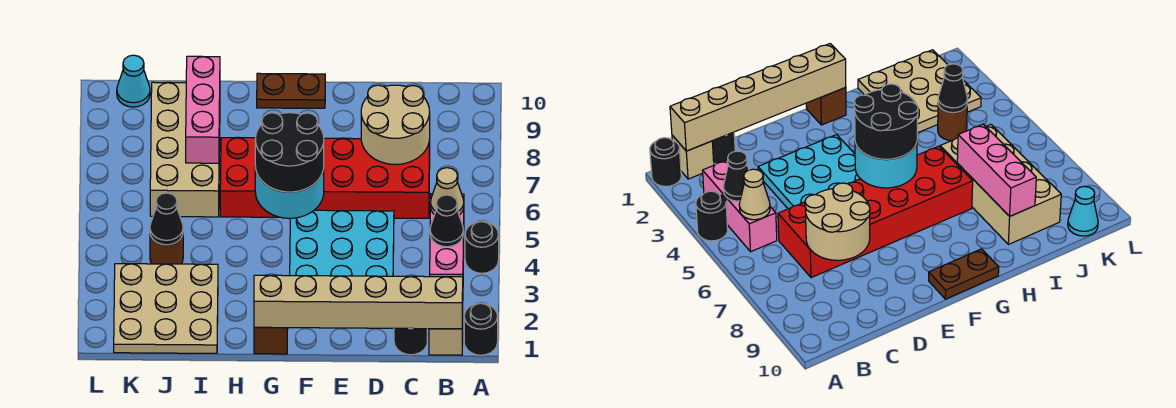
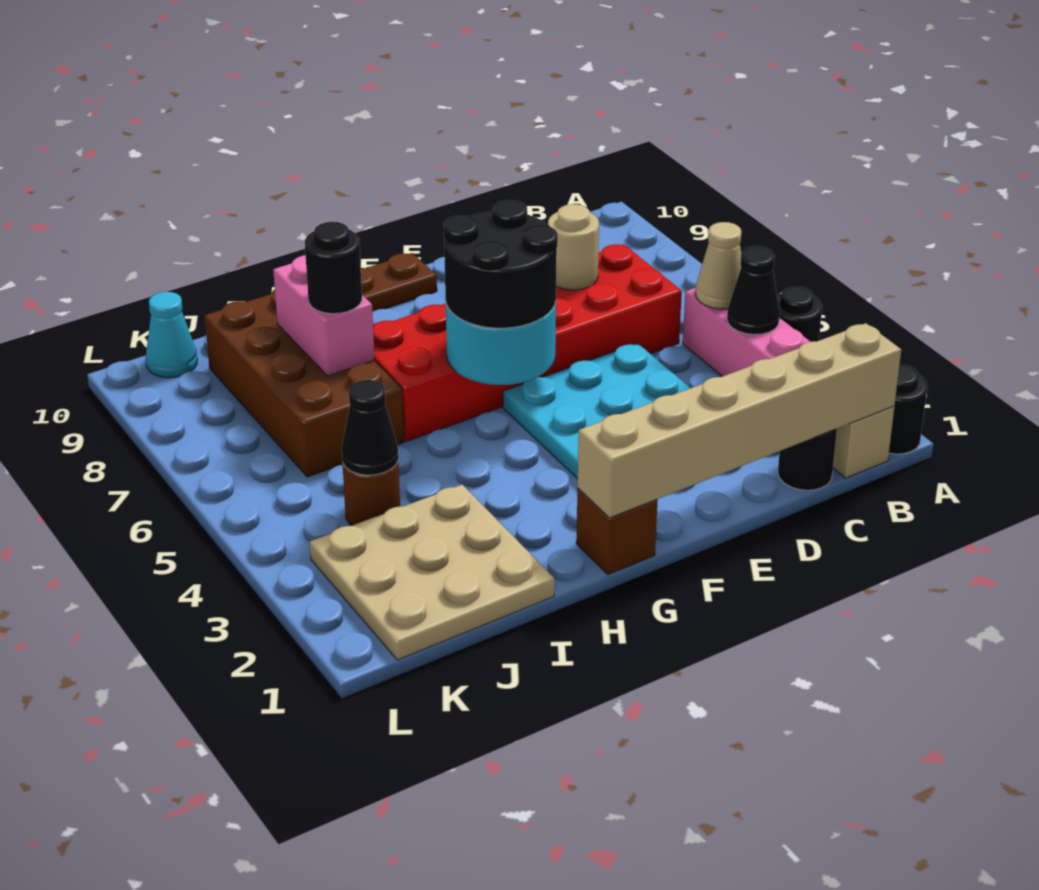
tan round brick C7:D8 level 2 -> tan round brick D7 level 2
tan brick I6:J9 level 1 -> brown brick I6:J9 level 1
pink brick I7:I9 level 2 -> pink brick I7:I8 level 2
none -> black round brick I7 level 3

